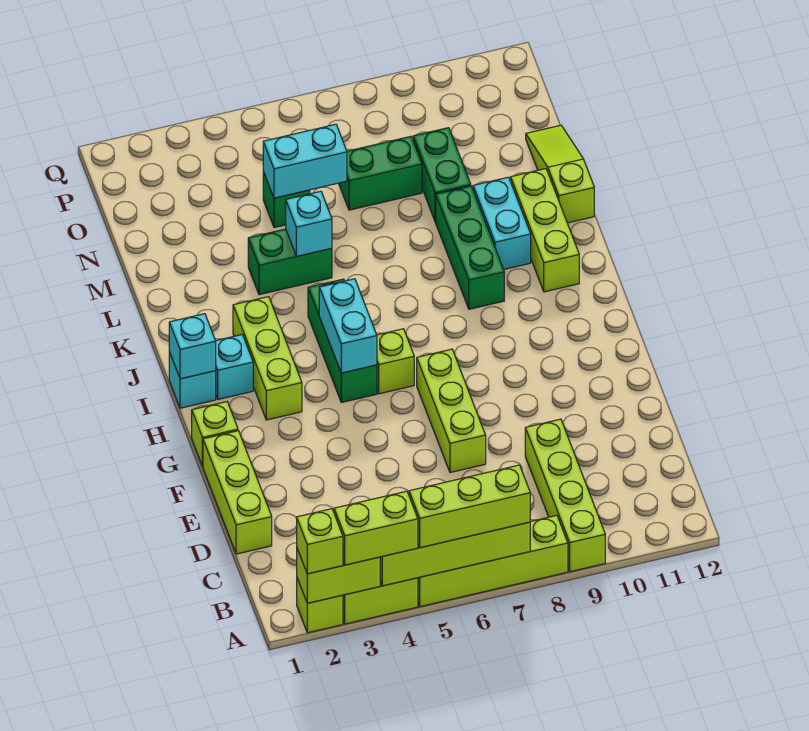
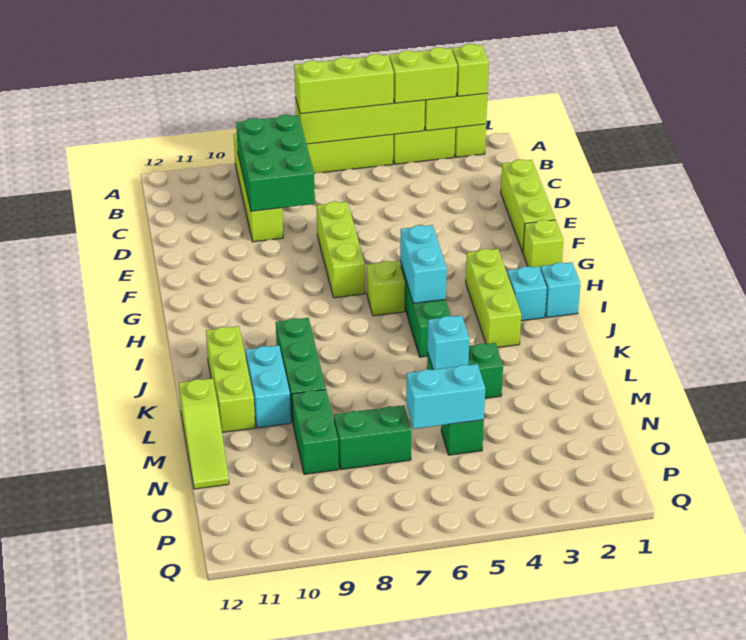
none -> green brick B8:D9 level 2
cyan brick I1 level 2 -> none

